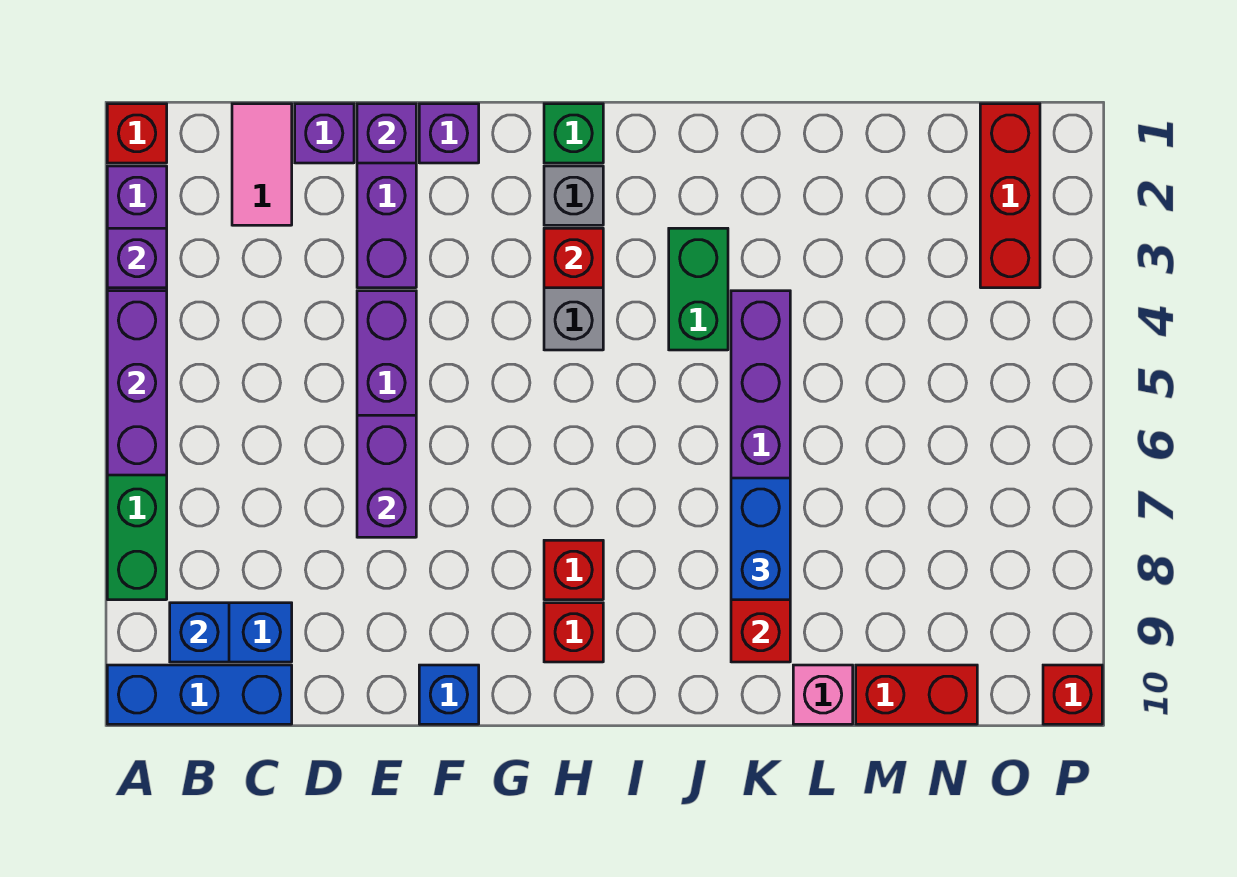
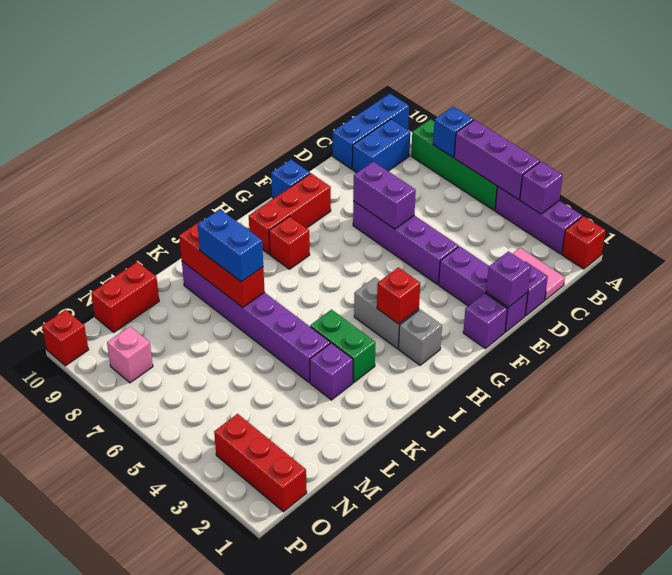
blue brick B9 level 2 -> blue brick A7 level 2
green brick H1 level 1 -> none
red brick H9 level 1 -> red brick F9:H9 level 1
none -> purple brick K3 level 1
pink brick L10 level 1 -> pink brick O8 level 1

